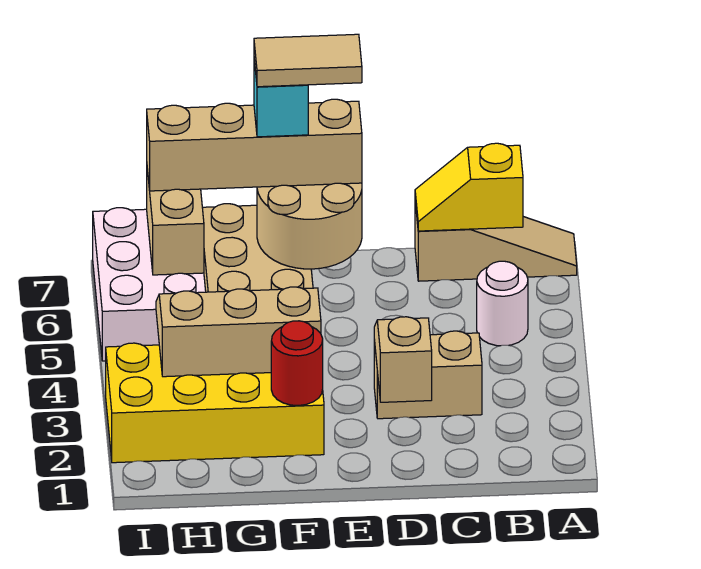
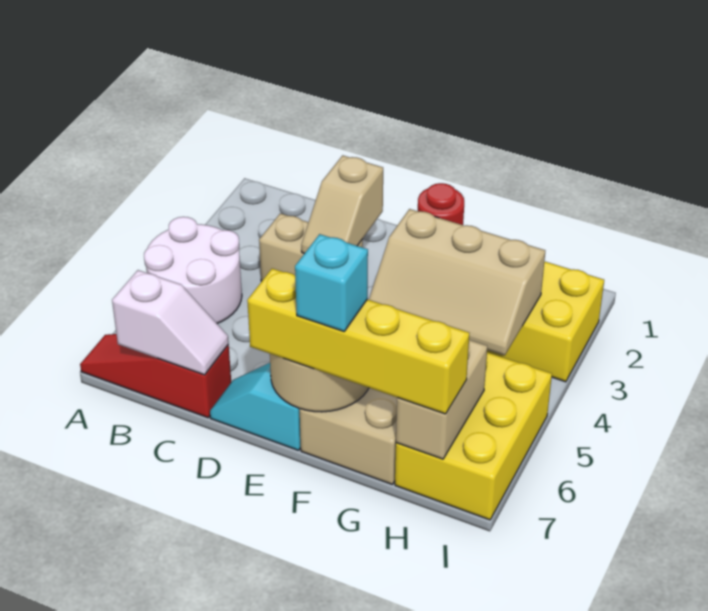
tan slope A7:C7 level 1 top C -> red slope A7:C7 level 1 top C
white round brick B5 level 1 -> white round brick A4:B5 level 1
yellow slope B7:C7 level 2 top B -> white slope B7:C7 level 2 top B
none -> cyan slope D7:E7 level 1 top E
tan brick E7:H7 level 3 -> yellow brick E7:H7 level 3
tan tile E7:F7 level 5 -> none
white brick H5:I7 level 1 -> yellow brick H5:I7 level 1

